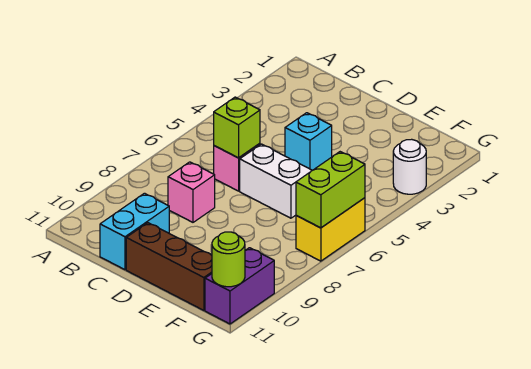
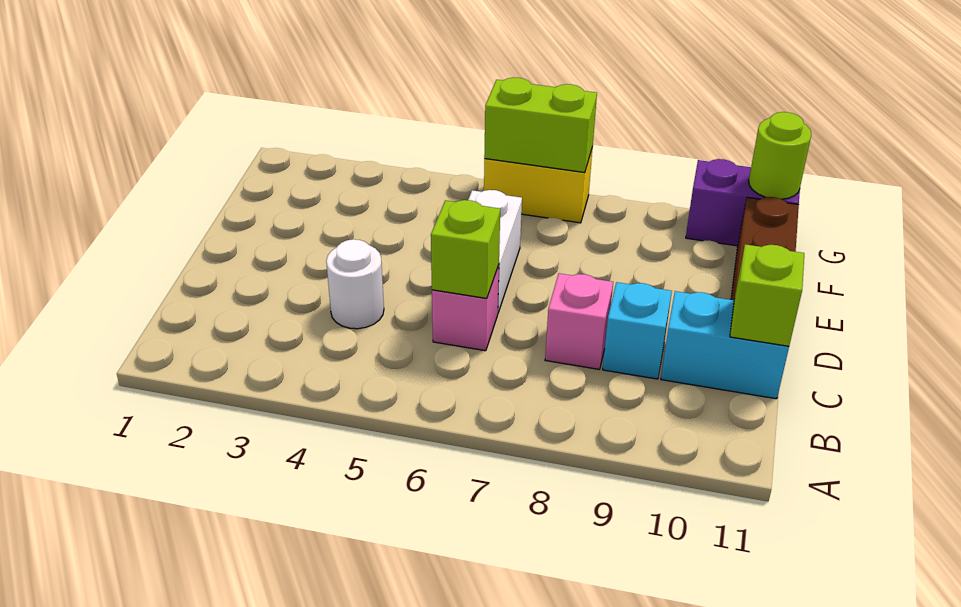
none -> lime brick C11 level 2
cyan brick D4 level 1 -> cyan brick C9 level 1
white round brick G3 level 1 -> white round brick C4 level 1

